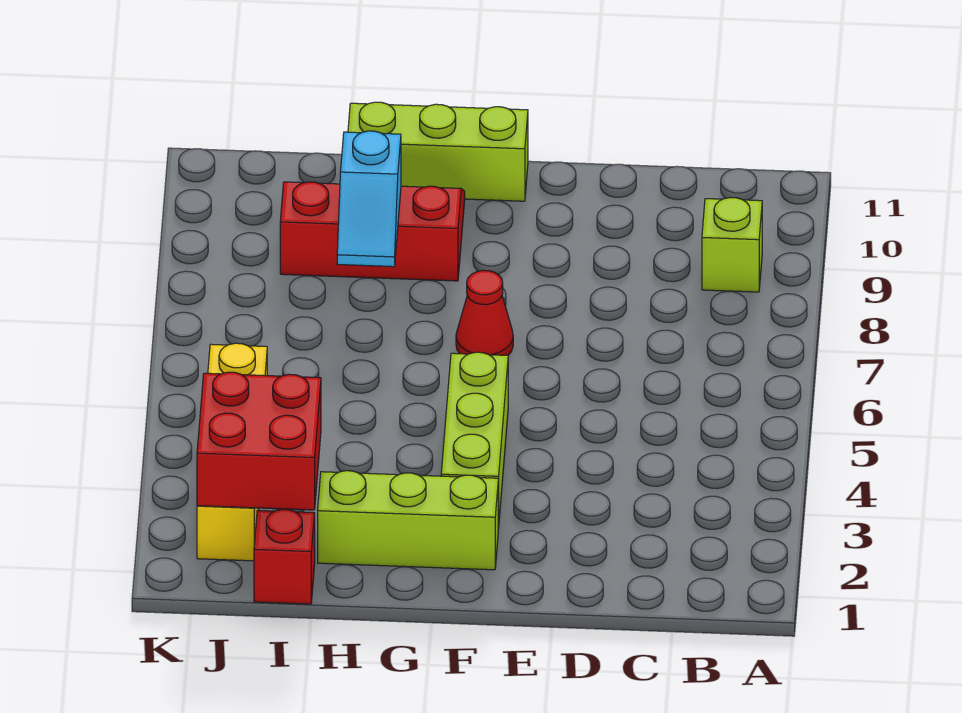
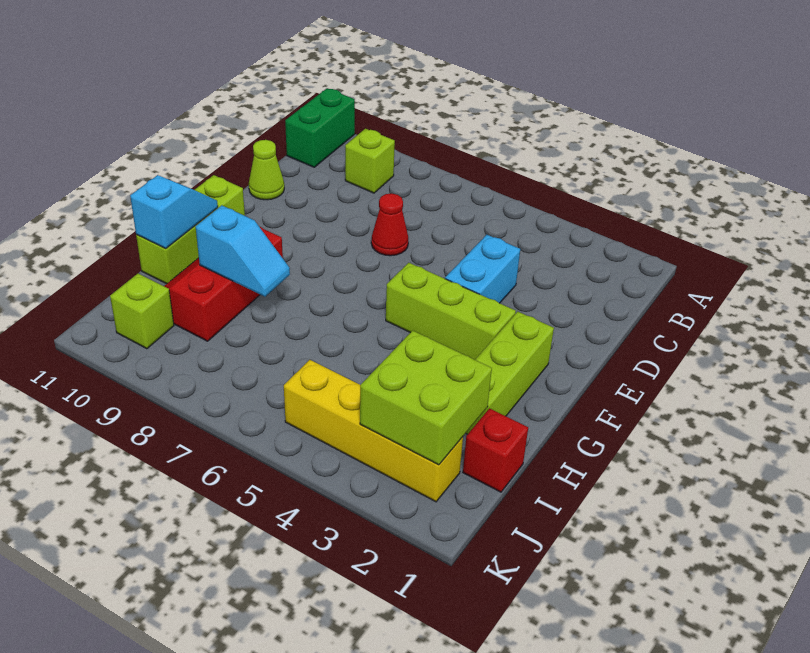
none -> green brick A11:B11 level 1
none -> cyan brick D4:E4 level 1
none -> lime cone D11 level 1
red cone F7 level 1 -> red cone D7 level 1
none -> cyan slope G11:H11 level 2 top H
red brick I2:J3 level 2 -> lime brick I2:J3 level 2
none -> lime brick J10 level 1

